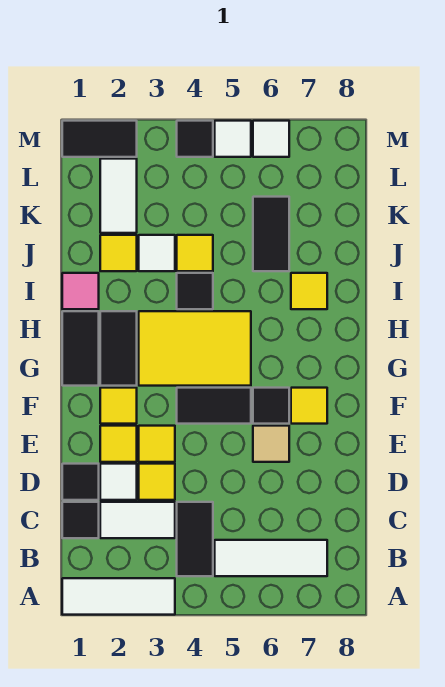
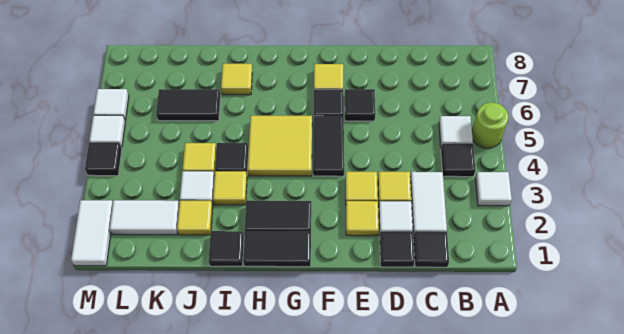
white tile A1:A3 level 1 -> white tile A3 level 1
none -> lime round brick A5 level 1
black tile B4:C4 level 1 -> black tile B4 level 1
white tile B5:B7 level 1 -> white tile B5 level 1
tan tile E6 level 1 -> black tile E6 level 1
yellow tile F2 level 1 -> yellow tile I3 level 1
yellow tile G3:H5 level 1 -> yellow tile G4:H5 level 1
pink tile I1 level 1 -> black tile I1 level 1
black tile M1:M2 level 1 -> white tile M1:M2 level 1

